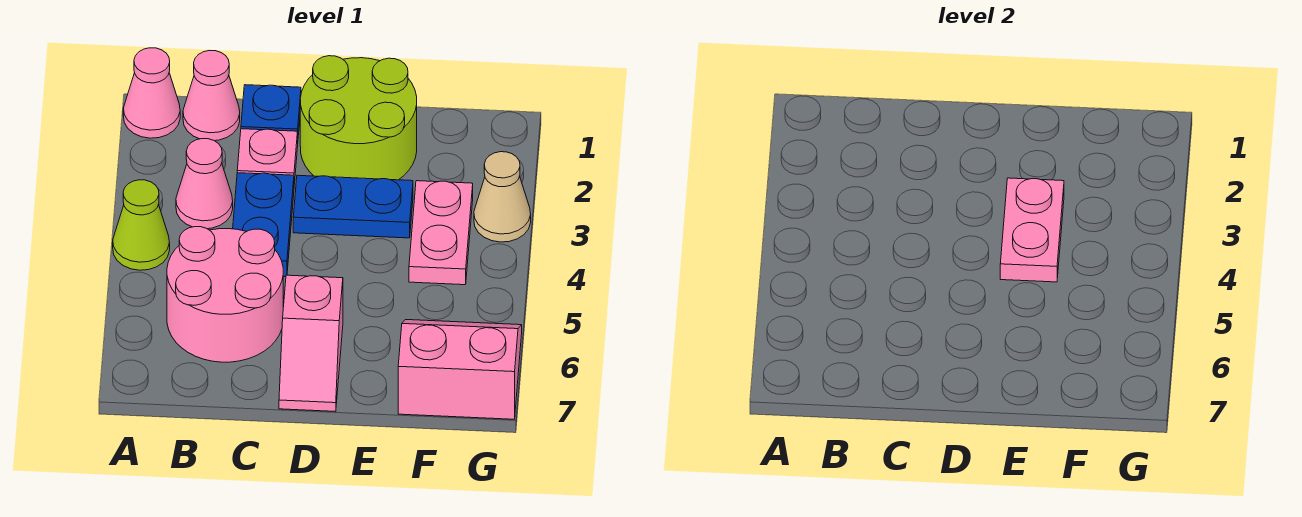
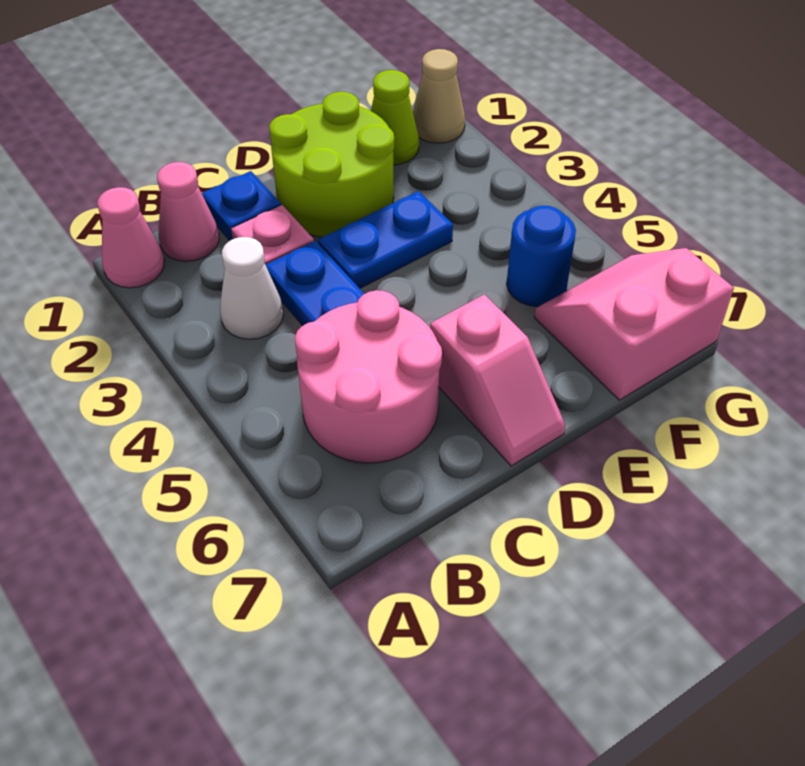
lime cone A4 level 1 -> lime cone F1 level 1
pink cone B3 level 1 -> white cone B3 level 1
pink plate E3:E4 level 2 -> none
pink plate F3:F4 level 1 -> none
none -> blue round brick F5 level 1
tan cone G3 level 1 -> tan cone G1 level 1

